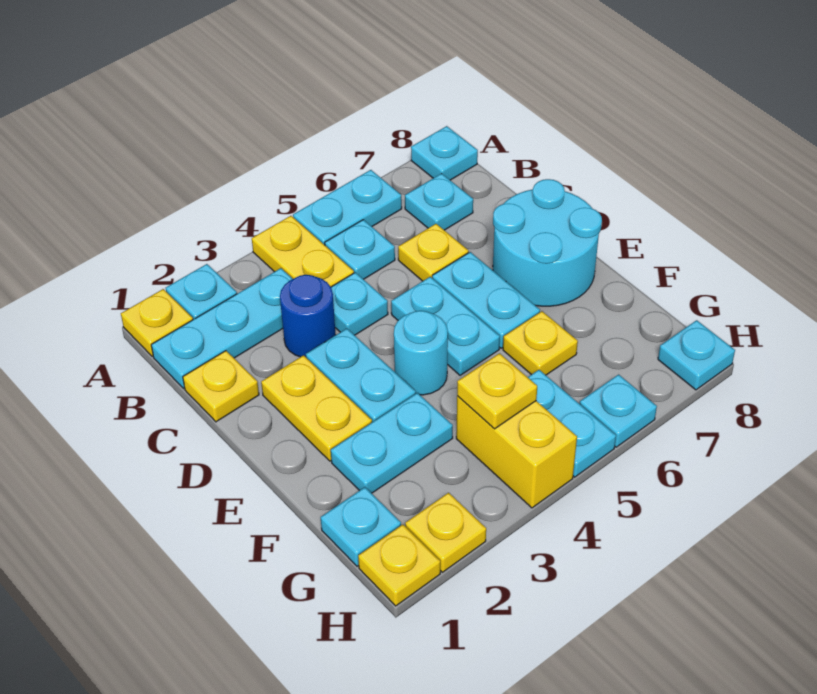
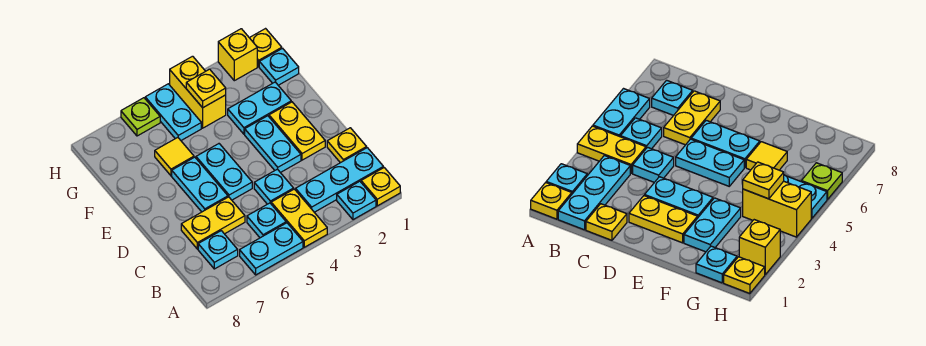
cyan plate A8 level 1 -> none
blue round brick C3 level 1 -> none
yellow plate C6 level 1 -> yellow plate C6:C7 level 1
cyan round brick D7:E8 level 1 -> none
cyan round brick E4 level 1 -> none
yellow plate F6 level 1 -> yellow tile F6 level 1
yellow plate H2 level 1 -> yellow brick H2 level 1
cyan plate H6 level 1 -> lime plate H6 level 1
cyan plate H8 level 1 -> none

